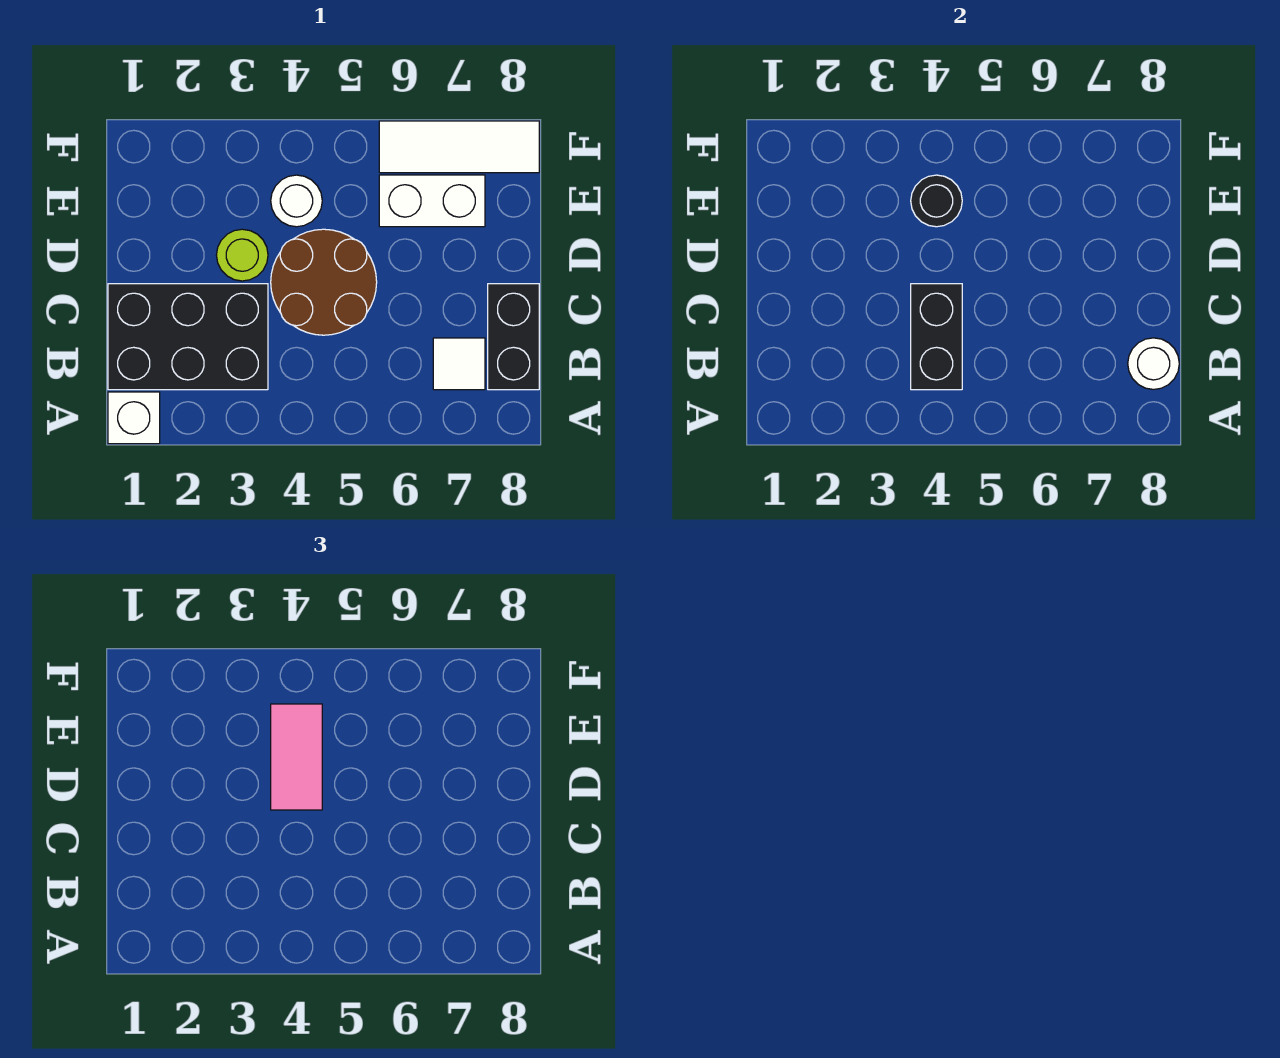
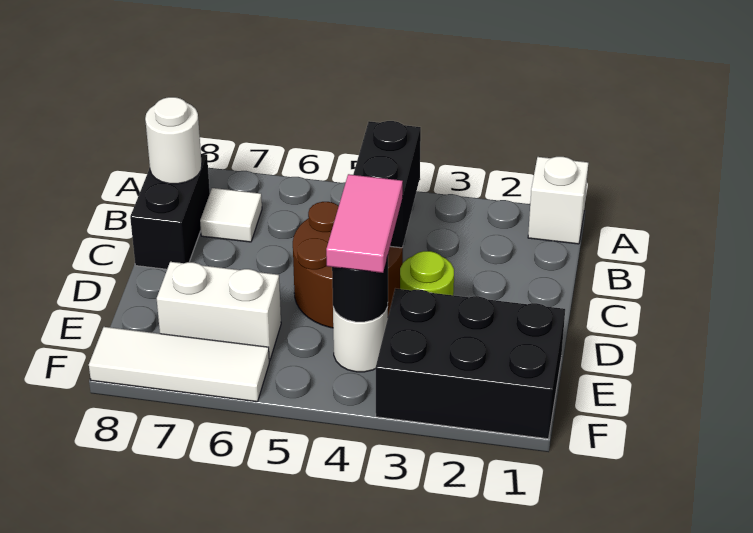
black brick B1:C3 level 1 -> black brick E1:F3 level 1

